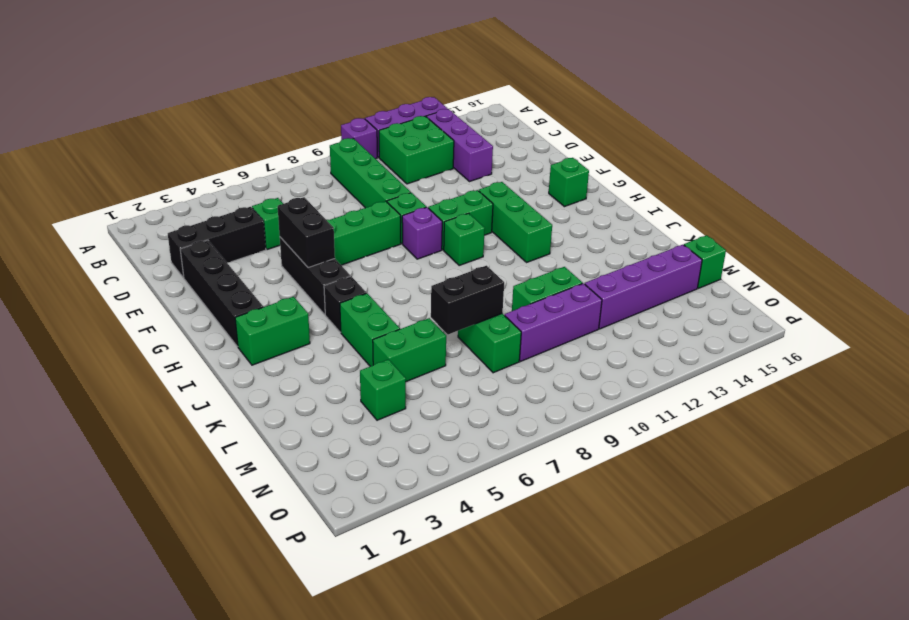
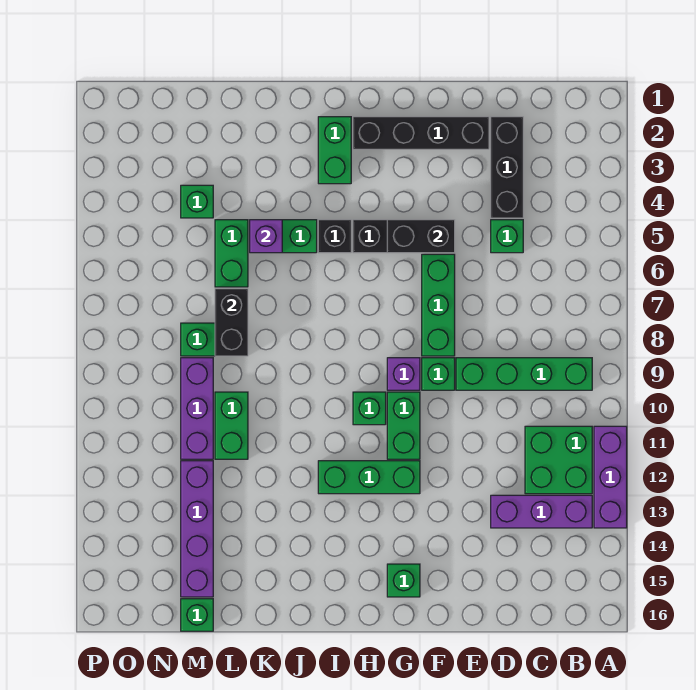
purple brick A10 level 1 -> purple brick K5 level 2

